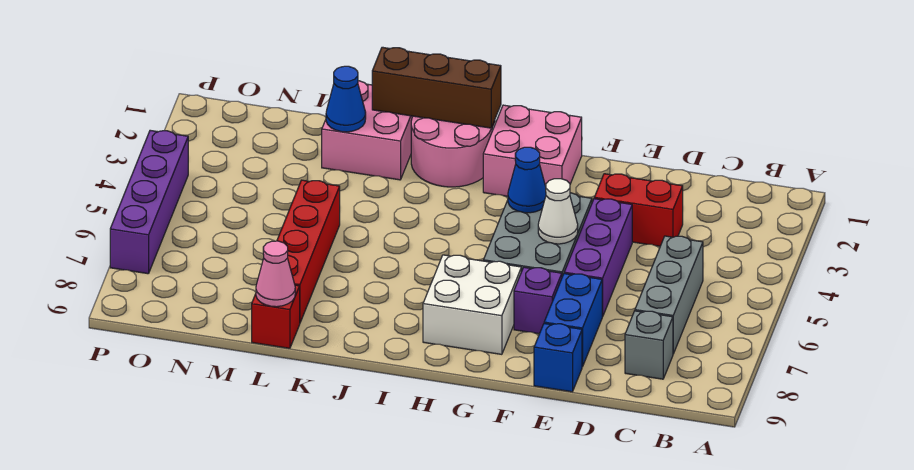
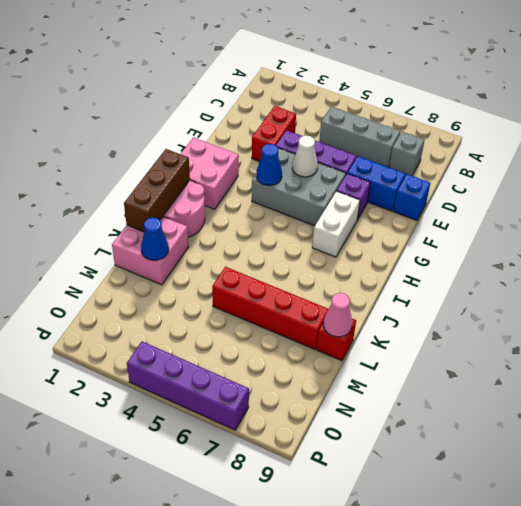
white brick G7:H8 level 1 -> white brick G7:H7 level 1

